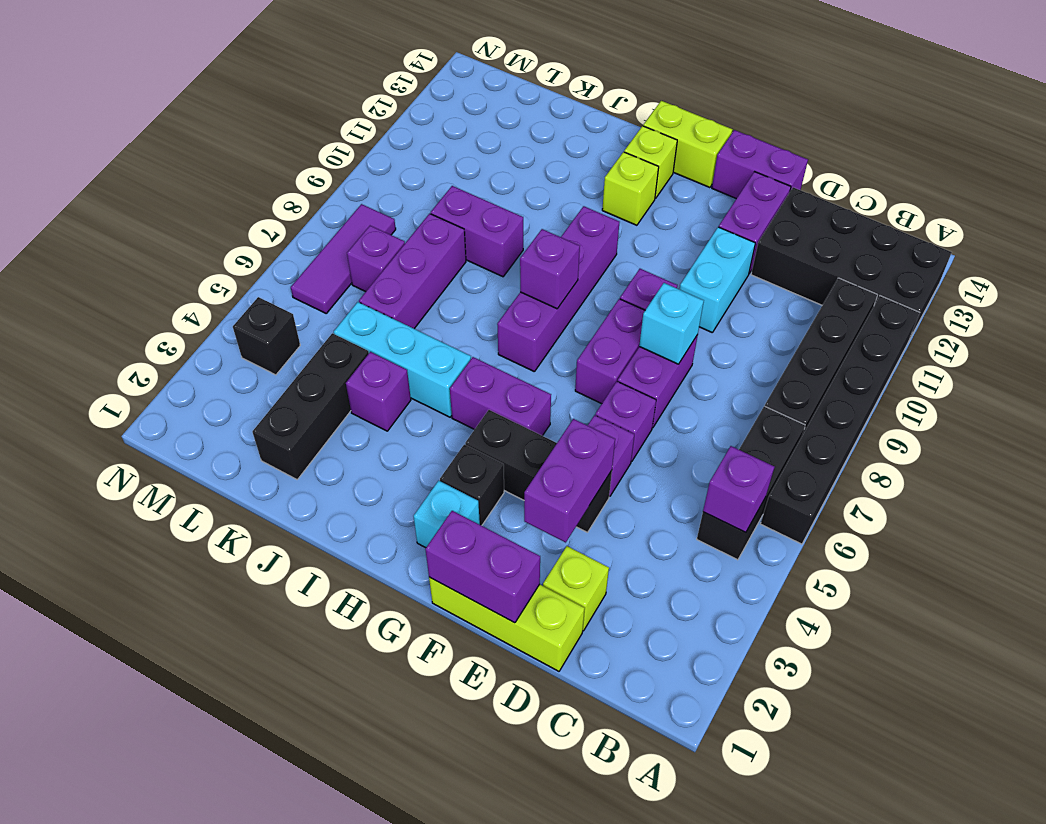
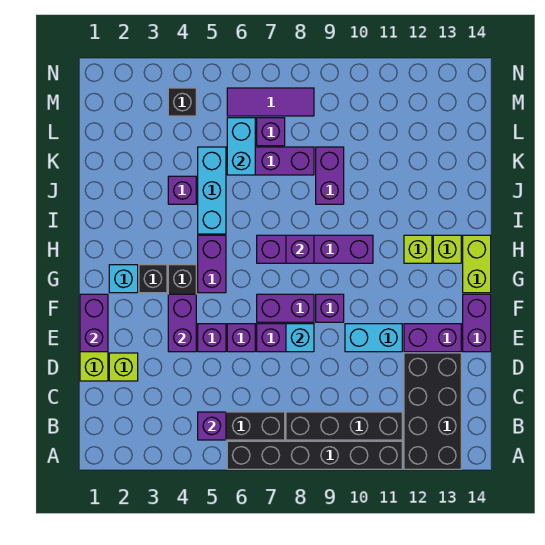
purple brick E3:E4 level 2 -> purple brick E4:F4 level 2
black brick K2:K4 level 1 -> none
none -> cyan brick K6:L6 level 2

